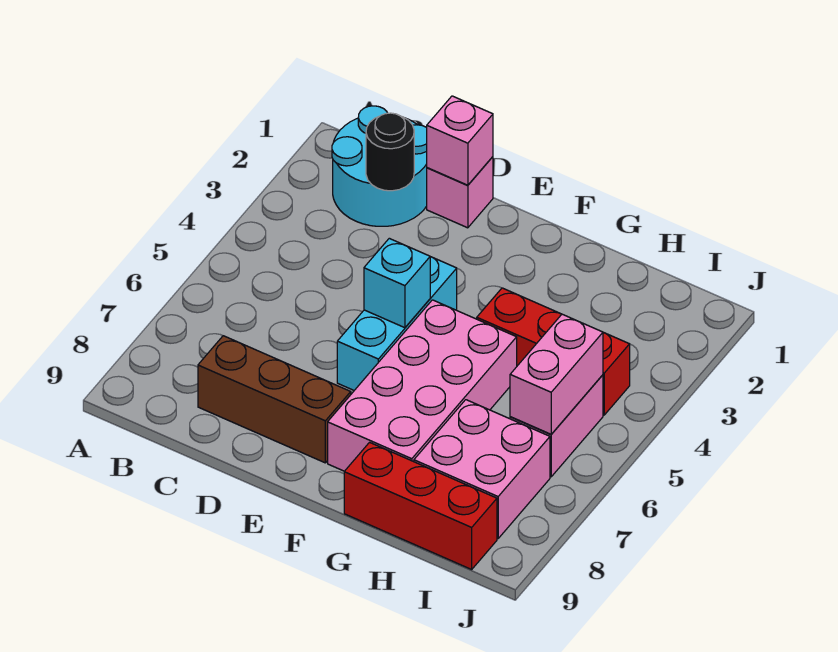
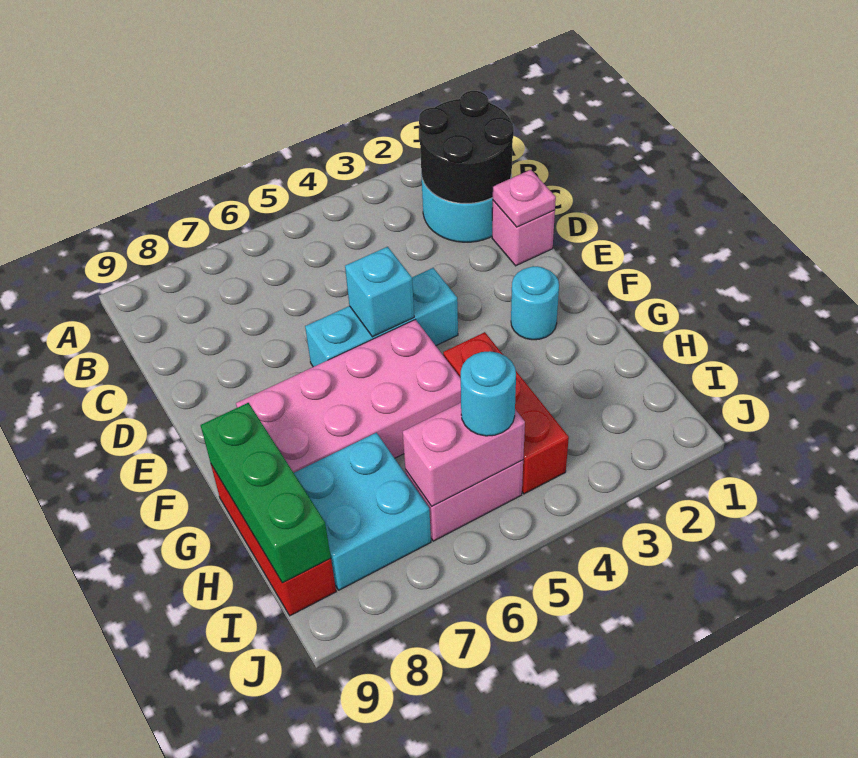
black round brick C2 level 2 -> black round brick B1:C2 level 2
brown brick C8:E8 level 1 -> none
pink brick D1 level 2 -> pink plate D1 level 2
none -> cyan round brick F2 level 1
none -> green brick G9:I9 level 2
pink brick H7:I8 level 1 -> cyan brick H7:I8 level 1
none -> cyan round brick I5 level 3

